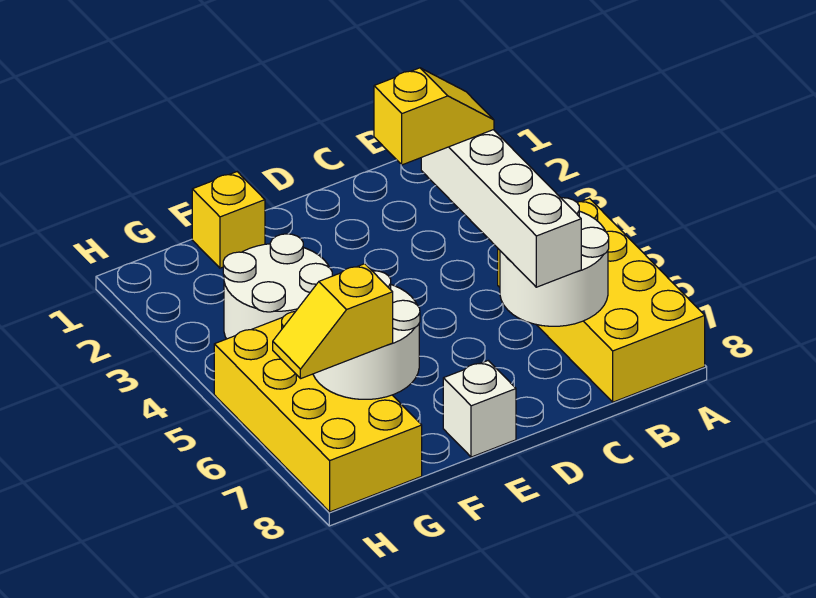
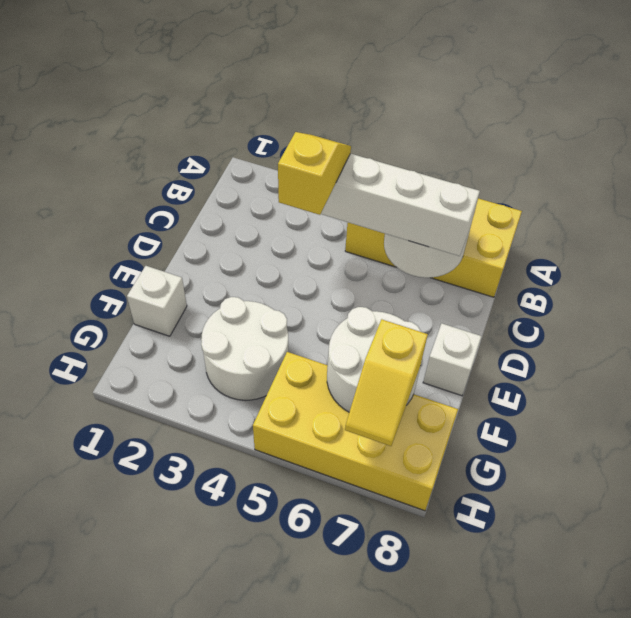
yellow brick F1 level 1 -> white brick F1 level 1

